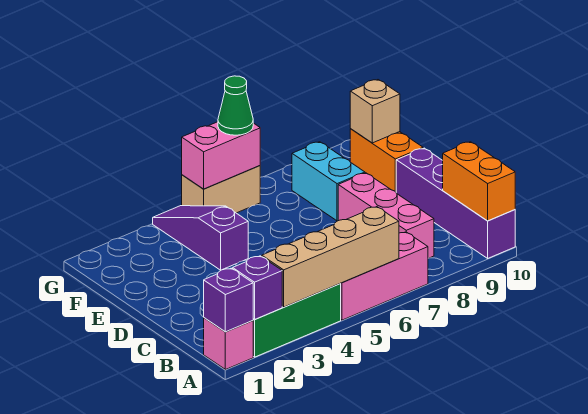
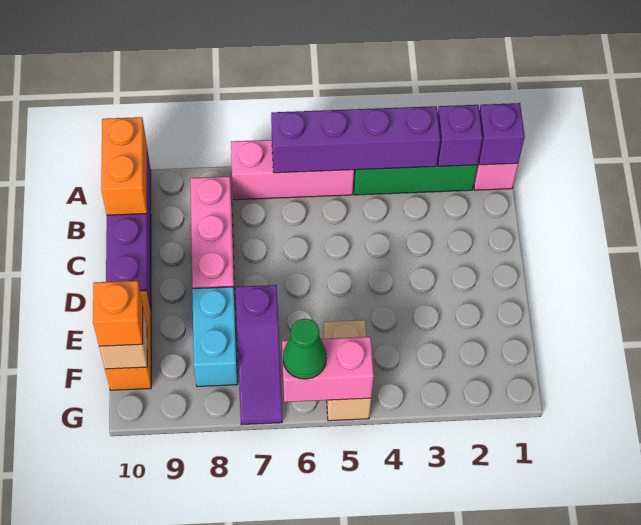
tan brick A3:A6 level 2 -> purple brick A3:A6 level 2
purple slope E4:G4 level 1 top E -> purple slope E7:G7 level 1 top E
none -> orange brick F10 level 3
tan brick G5:G6 level 1 -> tan brick F5:G5 level 1

